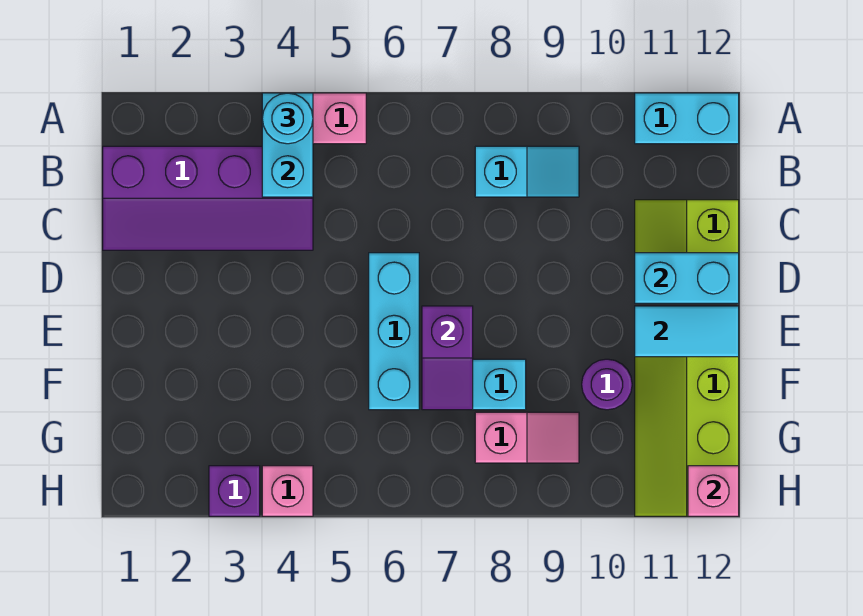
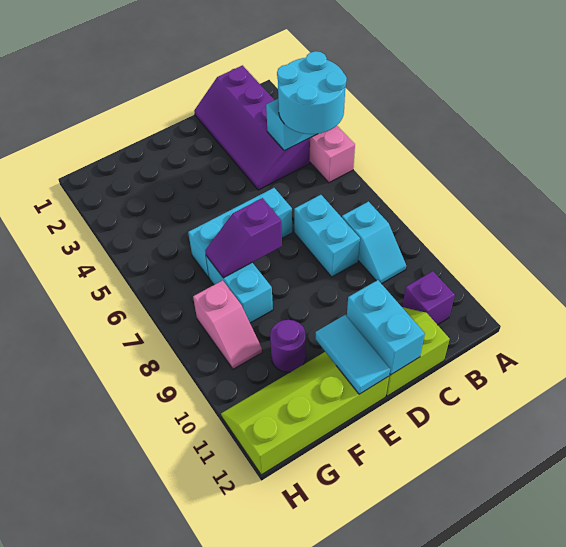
cyan round brick A4 level 3 -> cyan round brick A4:B5 level 3
cyan brick A11:A12 level 1 -> cyan brick C7:C8 level 1
purple brick H3 level 1 -> purple brick B11 level 1
pink brick H4 level 1 -> none
pink brick H12 level 2 -> none

